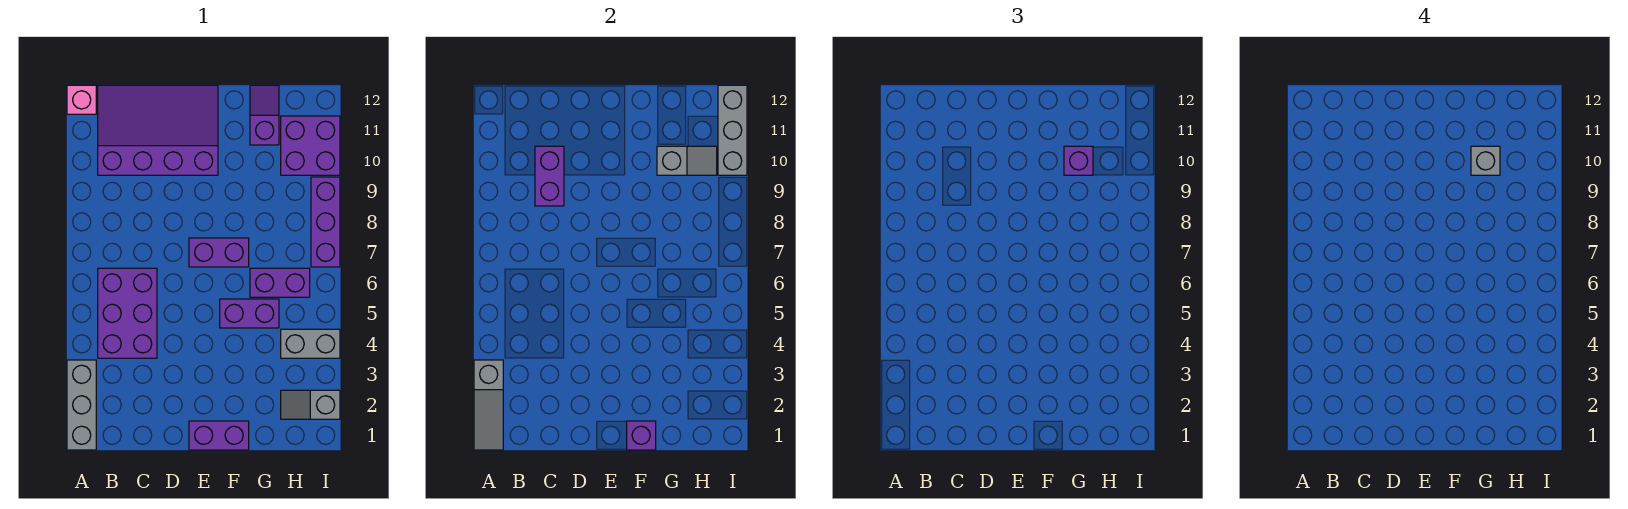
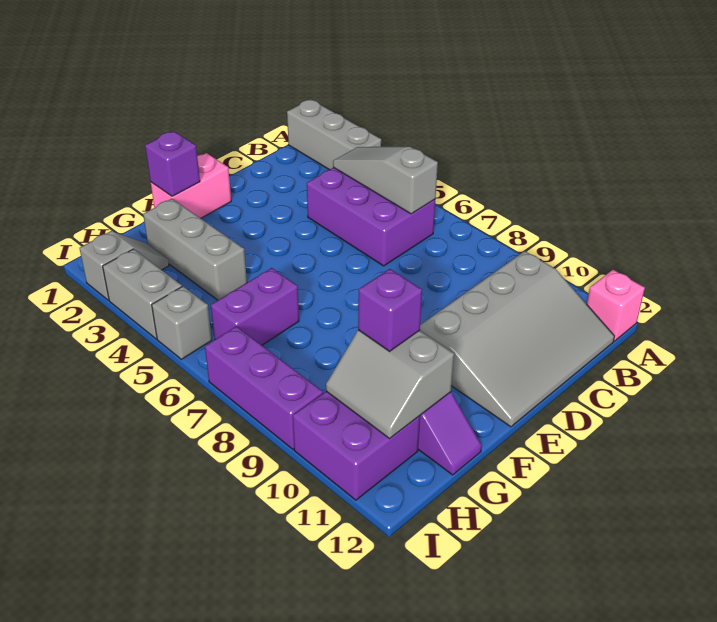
grey slope A1:A3 level 2 top 3 -> grey slope B4:B6 level 2 top 6
purple slope B10:E12 level 1 top 10 -> grey slope B10:E12 level 1 top 10
purple brick C9:C10 level 2 -> none
purple brick E1:F1 level 1 -> pink brick E1:F1 level 1
purple brick E7:F7 level 1 -> none
purple brick F5:G5 level 1 -> none
grey slope G10:H10 level 2 top G -> grey slope G10:H11 level 2 top G
grey brick G10 level 4 -> grey brick I5 level 1
grey brick H4:I4 level 1 -> grey brick I3:I4 level 1
grey brick I10:I12 level 2 -> grey brick G2:G4 level 1

